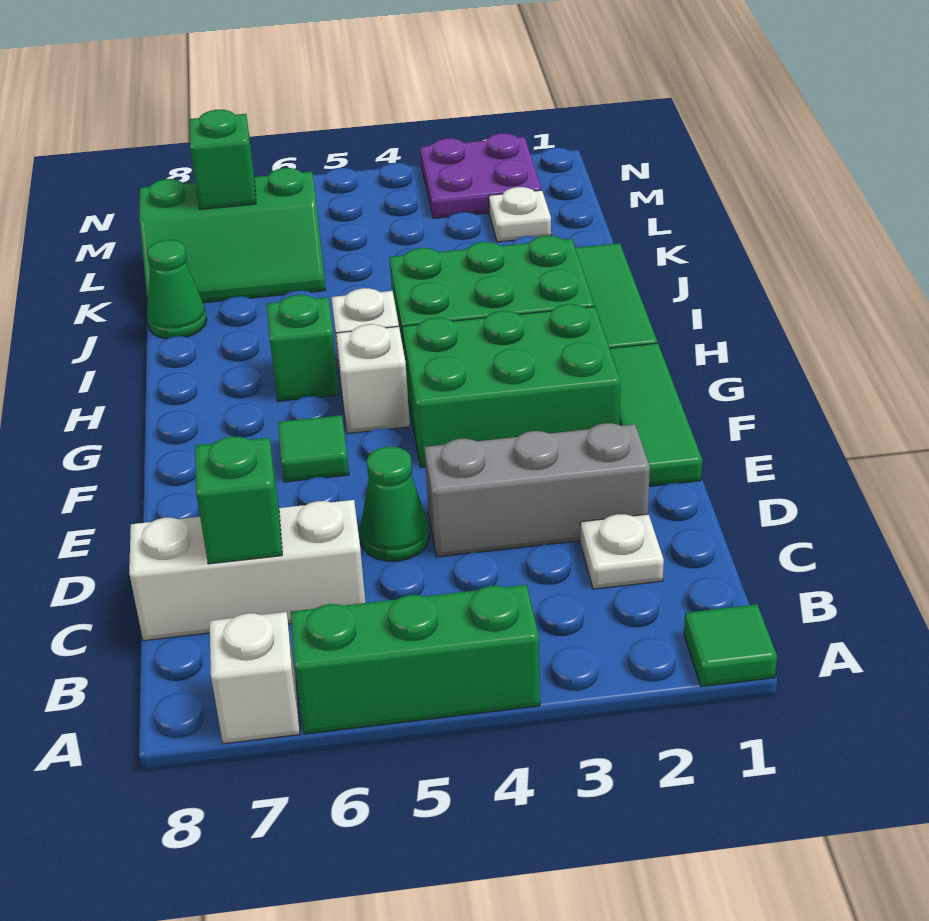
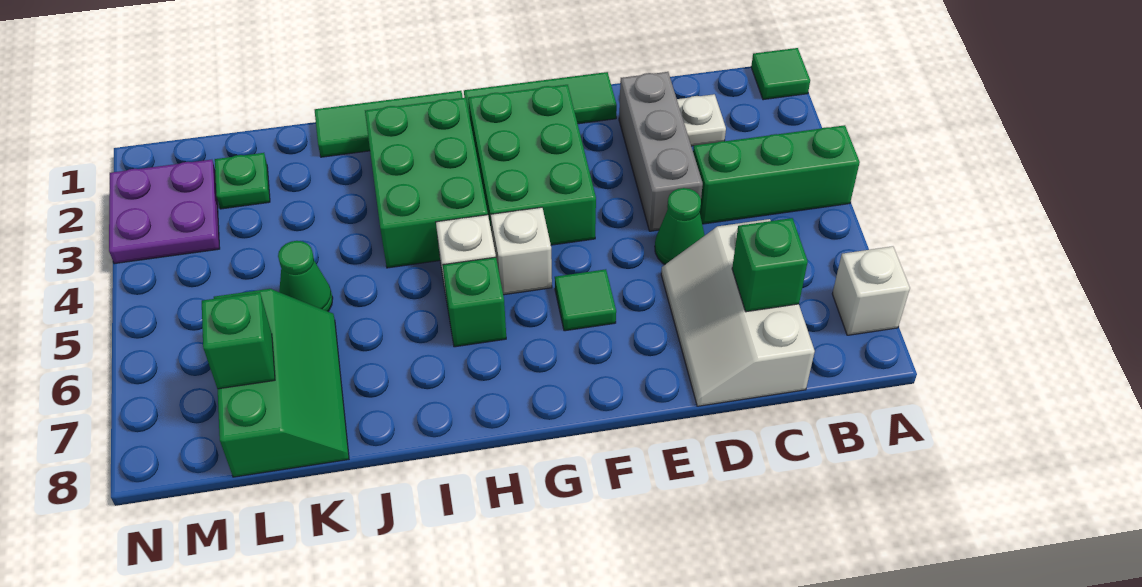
green brick A4:A6 level 1 -> green brick A4:C4 level 1
green cone J8 level 1 -> green cone K5 level 1
white plate L2 level 1 -> green plate L2 level 1

